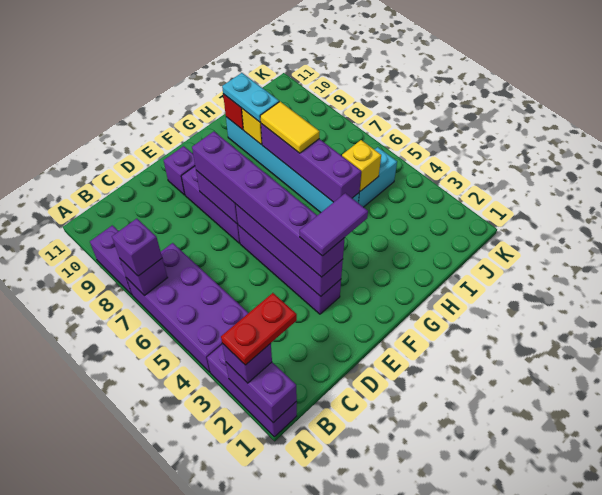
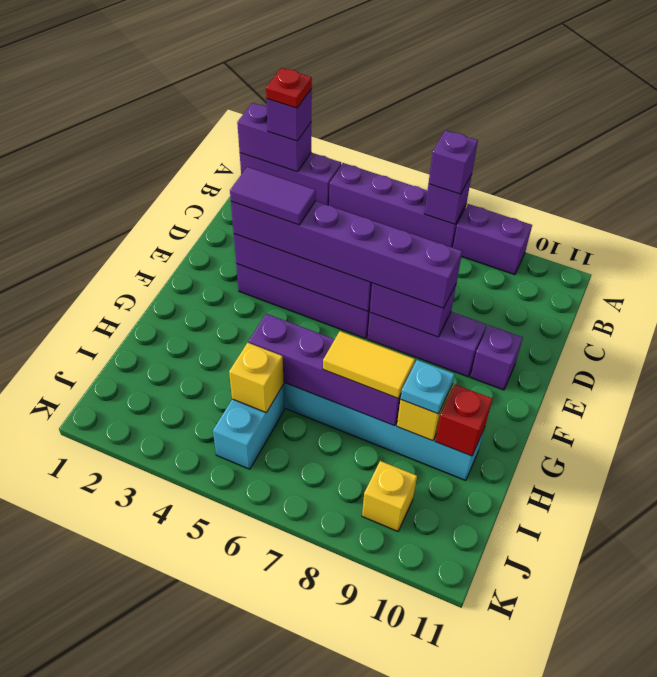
red plate A2:B2 level 4 -> red plate A2 level 4
purple brick A4:B7 level 1 -> purple brick A4:A7 level 1
purple tile E3:F3 level 4 -> purple tile E3:E4 level 4
cyan plate H9:H10 level 3 -> cyan plate H9 level 3
none -> yellow brick J9 level 1

